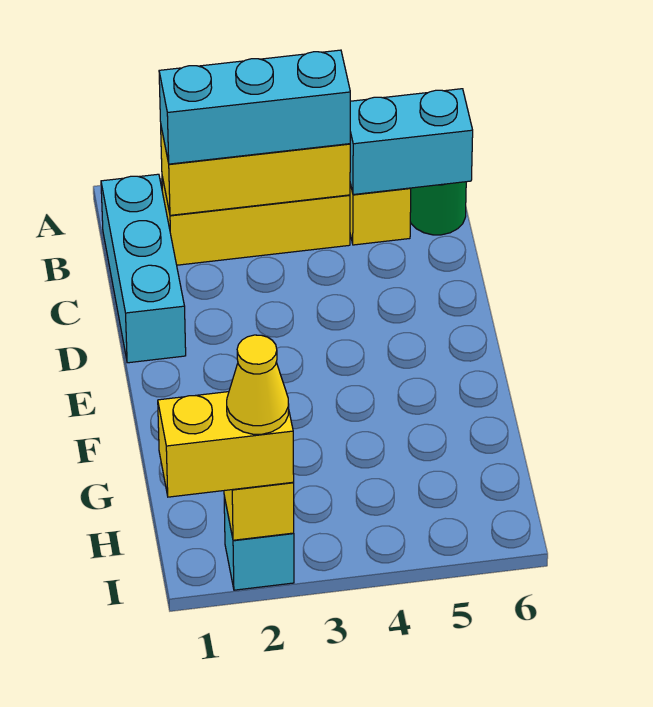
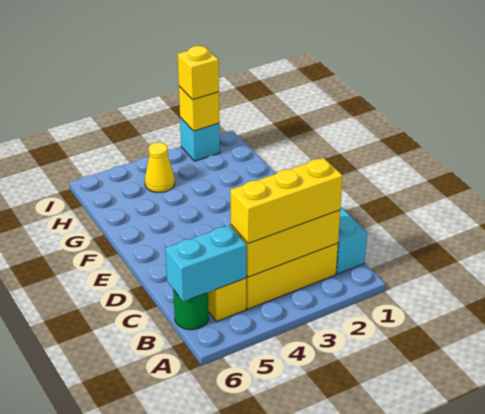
cyan brick B2:B4 level 3 -> yellow brick B2:B4 level 3
yellow brick I1:I2 level 3 -> yellow brick I2 level 3
yellow cone I2 level 4 -> yellow cone H4 level 1

